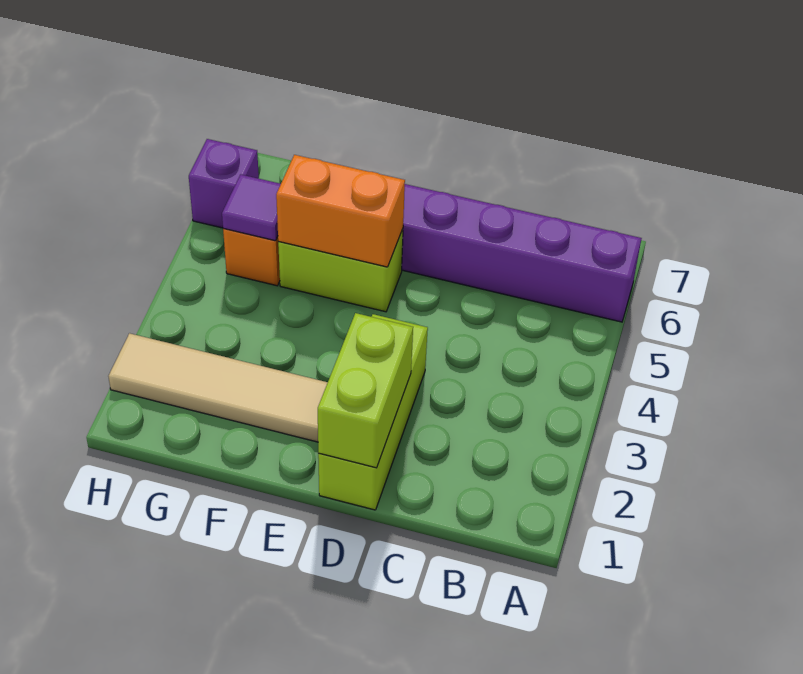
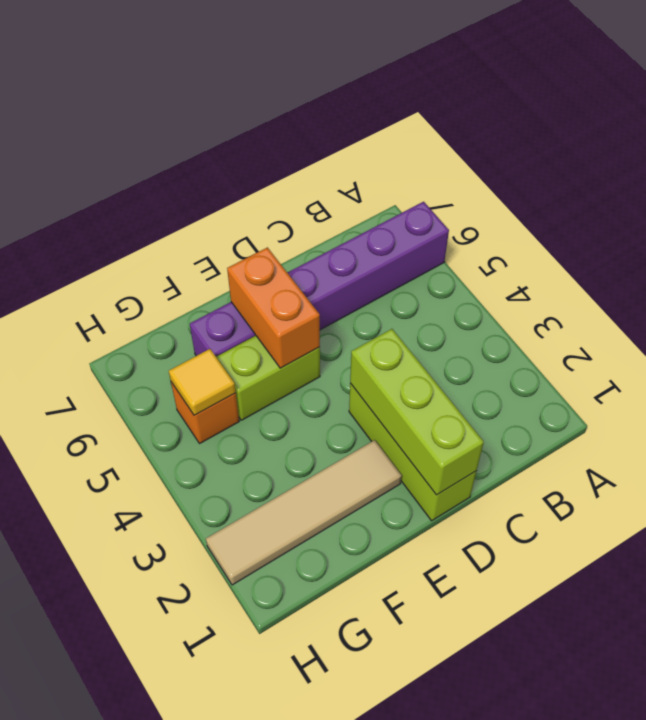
lime brick D1:D2 level 2 -> lime brick D1:D3 level 2
orange brick E5:F5 level 2 -> orange brick E5:E6 level 2
purple tile G5 level 2 -> yellow tile G5 level 2
purple brick H6 level 1 -> none

